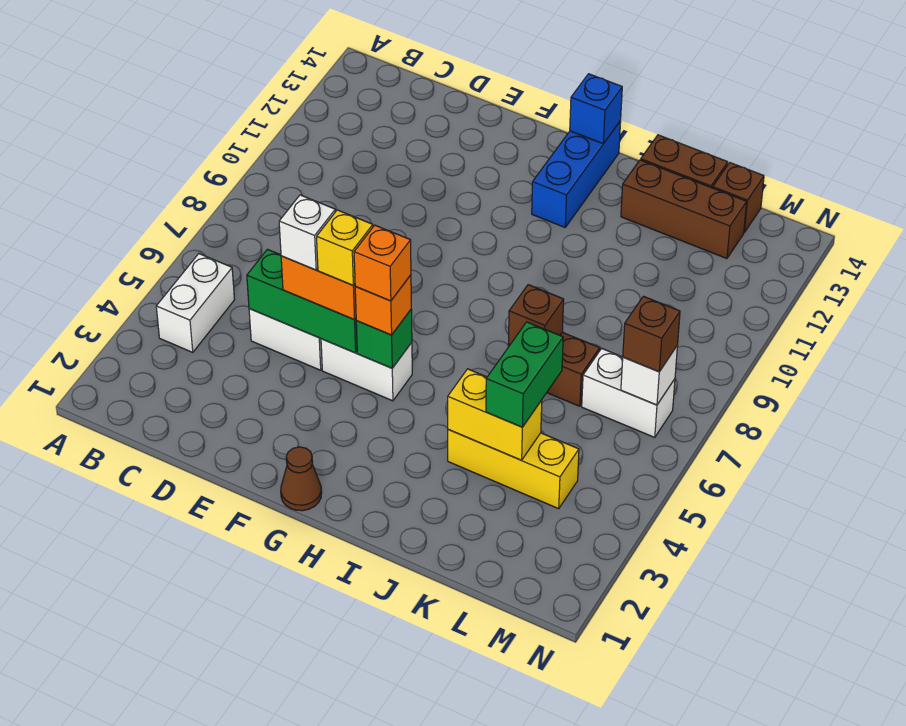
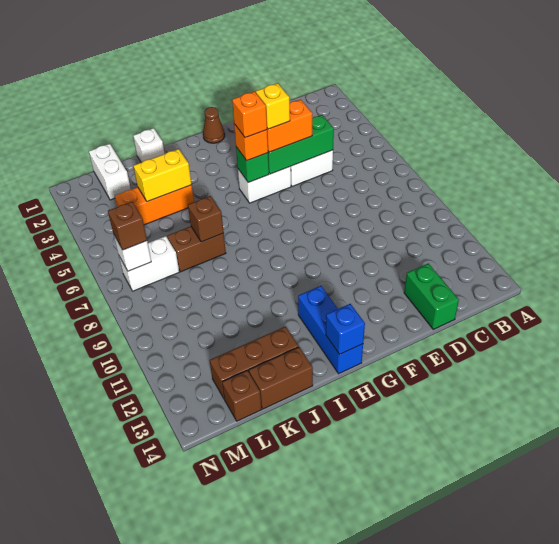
white brick B4:B5 level 1 -> white brick L1:L2 level 1
white brick E5 level 4 -> white brick J1 level 1
yellow brick J4:L4 level 1 -> orange brick J4:L4 level 1
green brick K4:K5 level 3 -> green brick D13:D14 level 1

